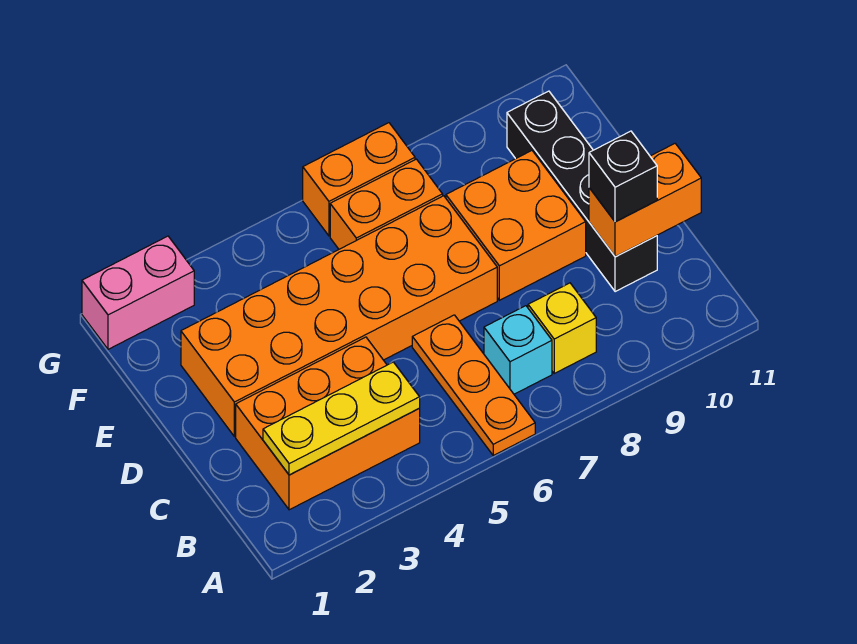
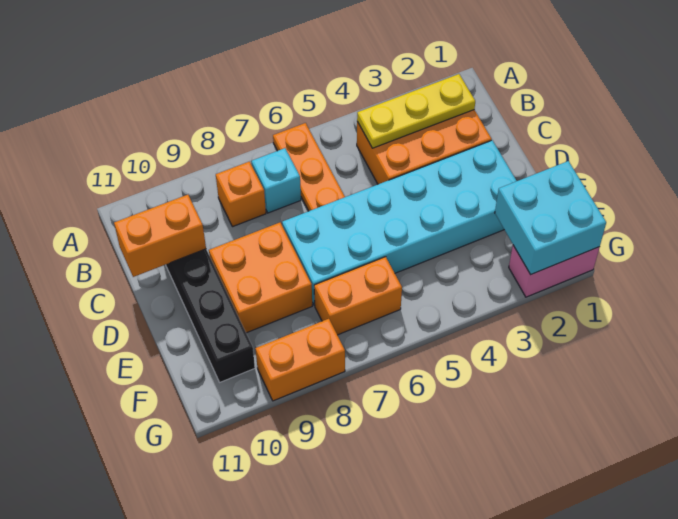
yellow brick B8 level 1 -> orange brick B8 level 1
black brick C10 level 3 -> none
orange brick D2:E7 level 1 -> cyan brick D2:E7 level 1
none -> cyan brick F1:G2 level 2
orange brick G6:G7 level 1 -> orange brick G8:G9 level 1

